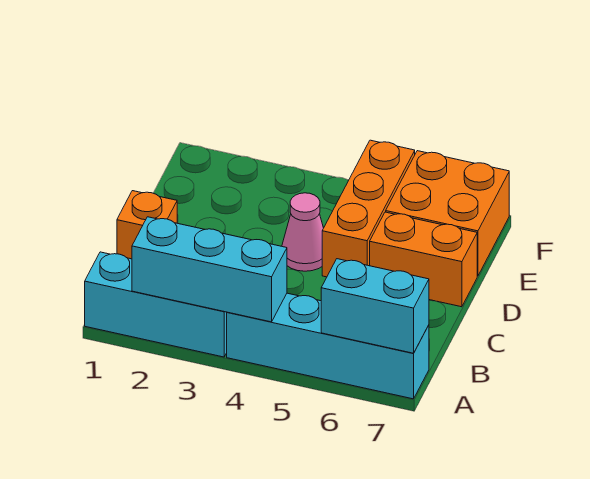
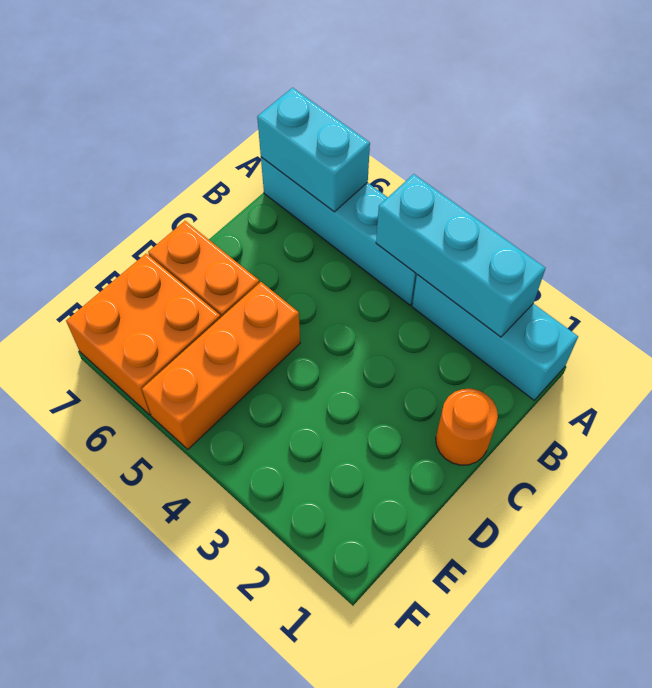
orange brick C1 level 1 -> orange round brick C1 level 1
pink cone D4 level 1 -> none

